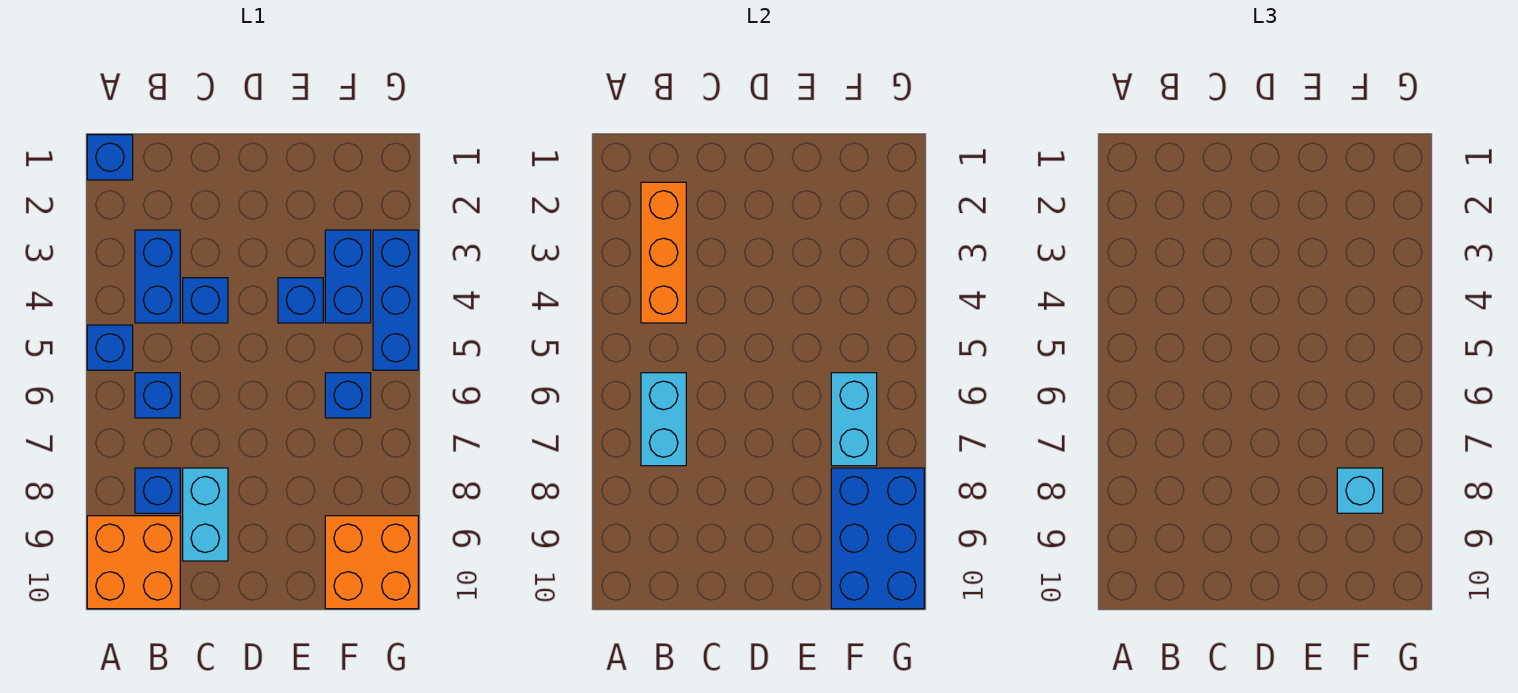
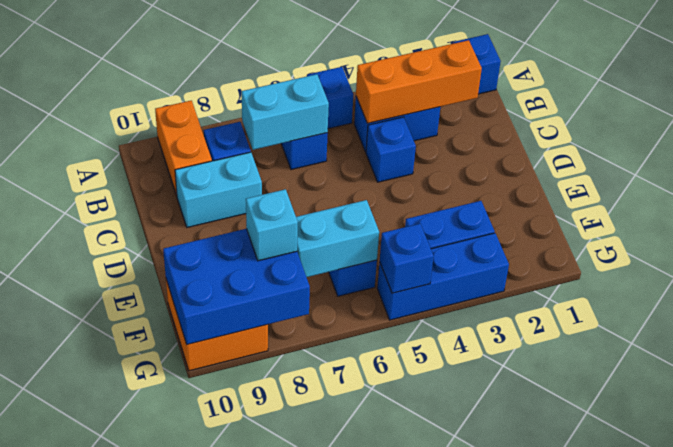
orange brick A9:B10 level 1 -> orange brick A9:B9 level 1
blue brick E4 level 1 -> blue brick G5 level 2

